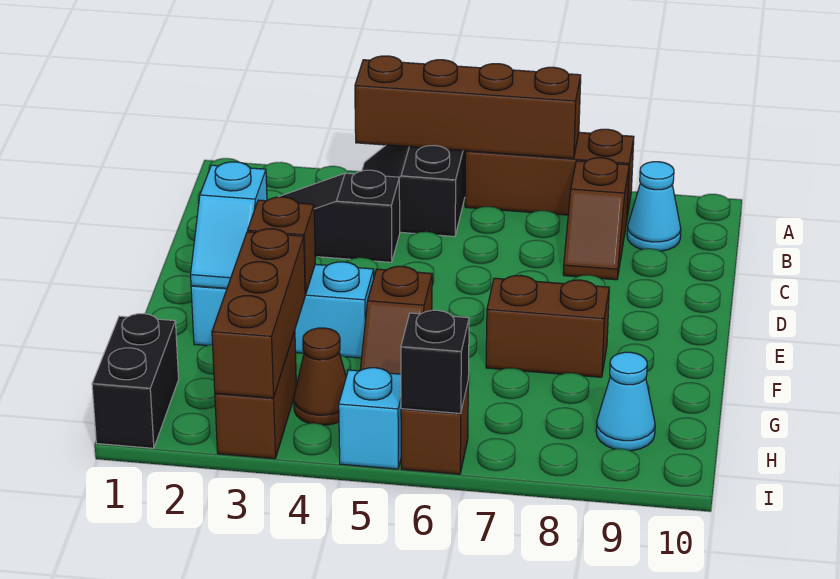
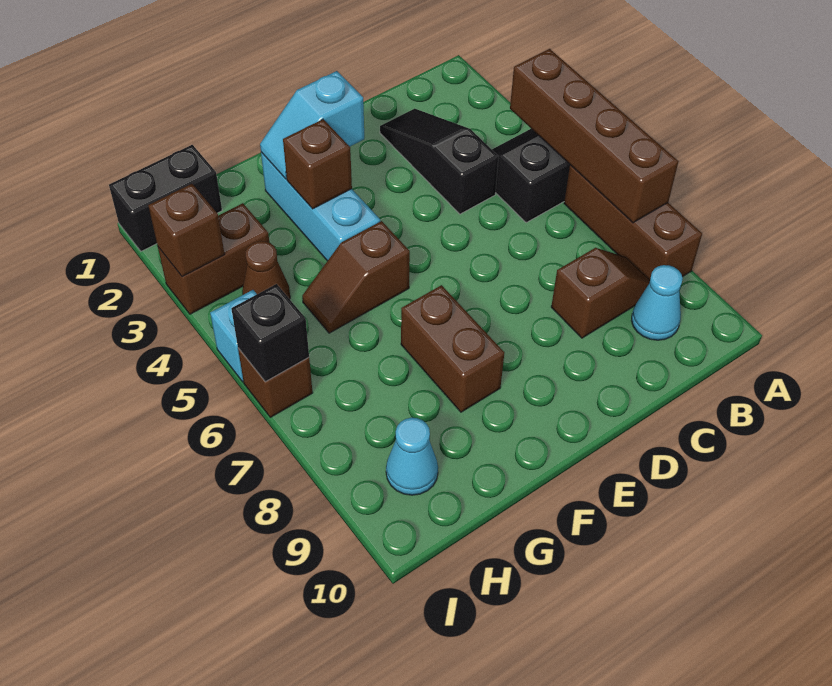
brown slope B8:C8 level 1 top B -> brown slope B8:C8 level 1 top C
brown brick G3:I3 level 2 -> brown brick I3 level 2

